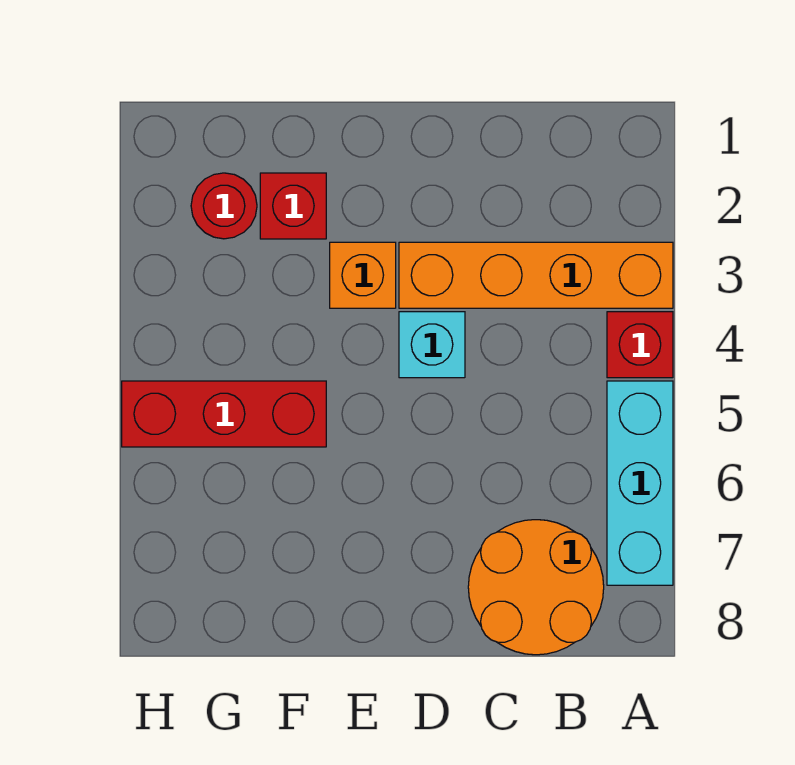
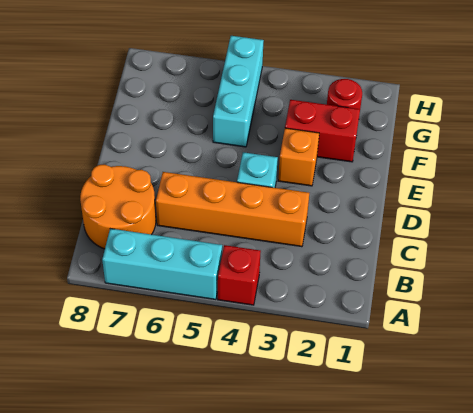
orange brick A3:D3 level 1 -> orange brick C3:C6 level 1
red brick F2 level 1 -> red brick F2:F3 level 1
red brick F5:H5 level 1 -> cyan brick F5:H5 level 1

